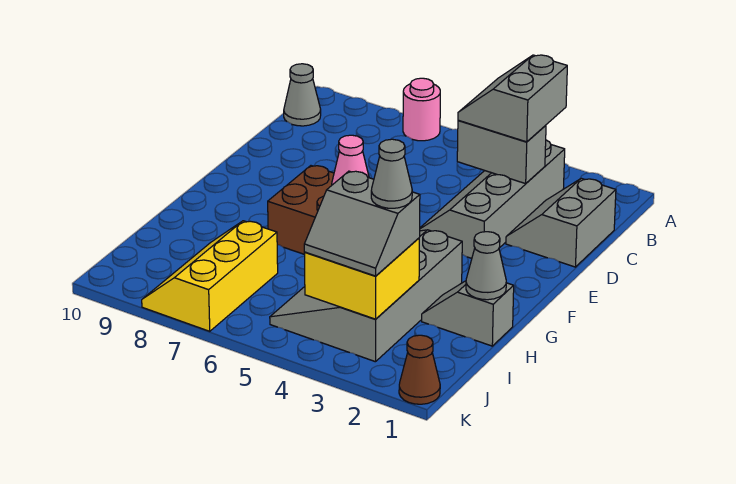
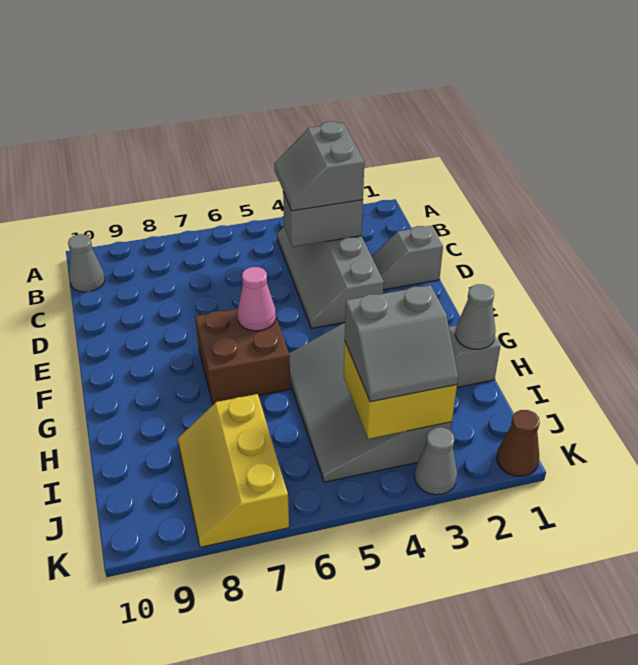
pink round brick A7 level 1 -> none
grey slope C1:D2 level 1 top 1 -> grey slope D1:D2 level 1 top 1
grey cone I3 level 4 -> grey cone K3 level 1

